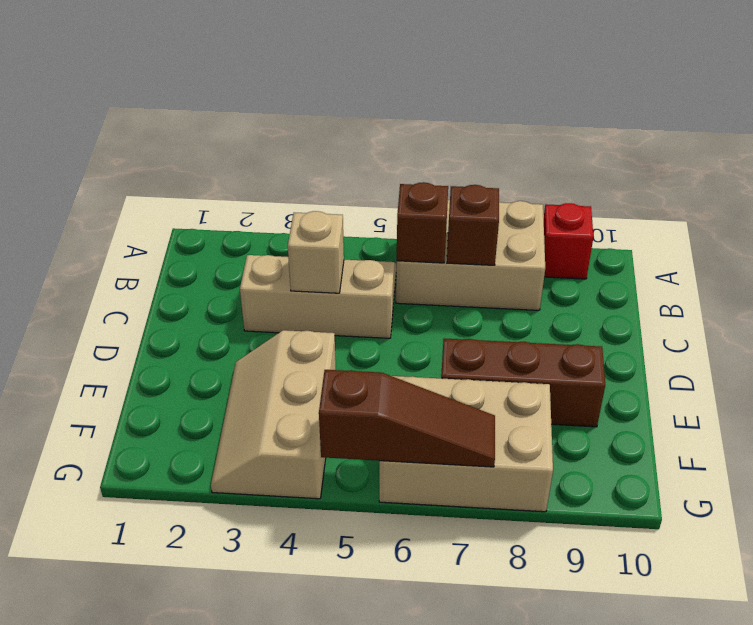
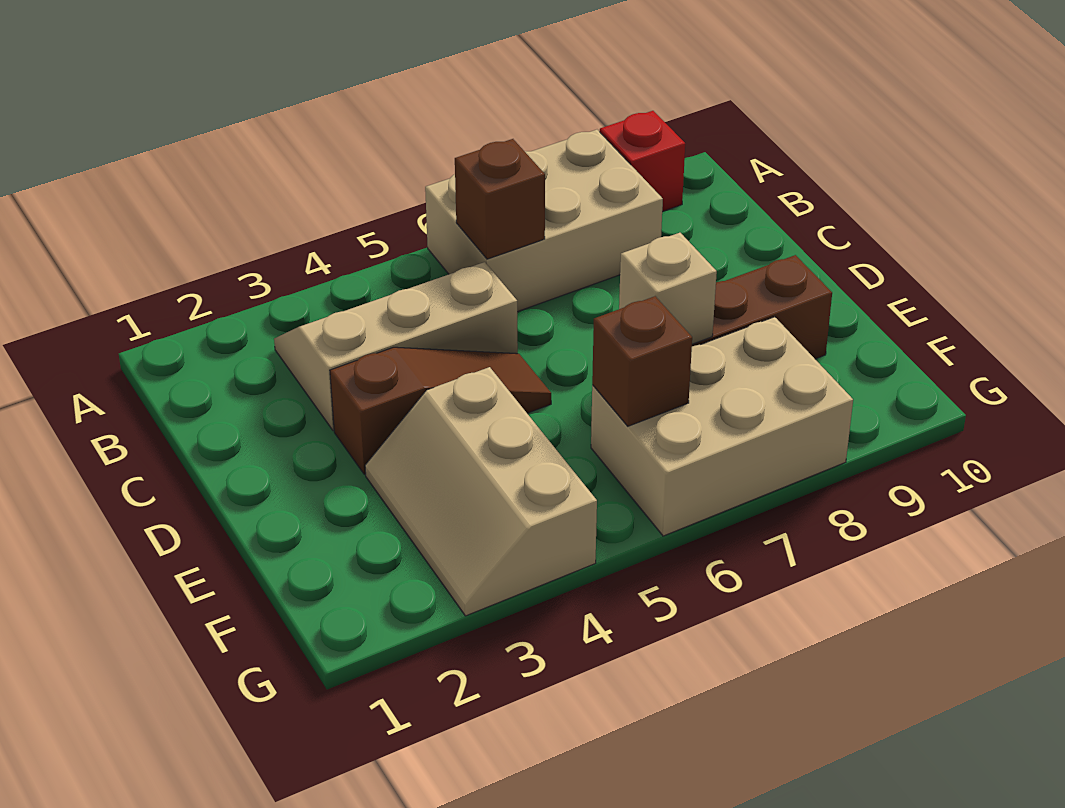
brown brick B7 level 2 -> brown brick F6 level 2
tan brick C4 level 2 -> tan brick E7 level 2
brown slope G5:G7 level 2 top 5 -> brown slope D3:D5 level 1 top 3

